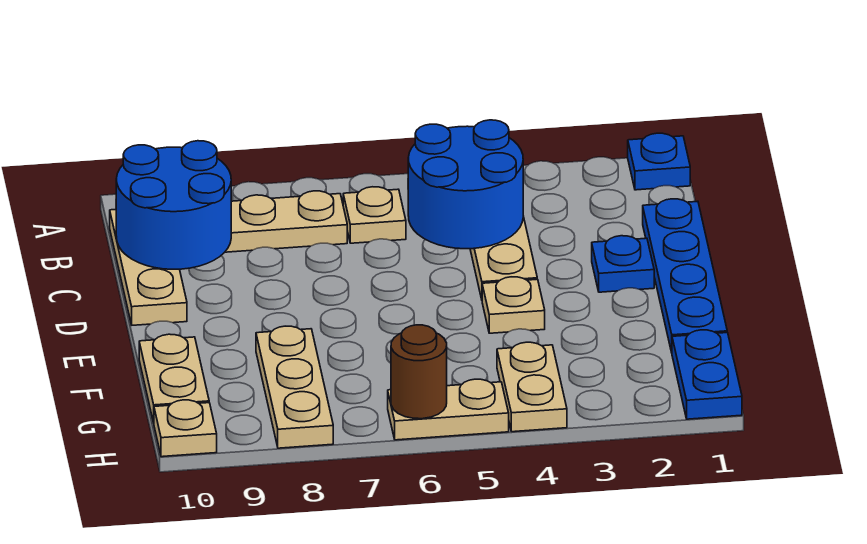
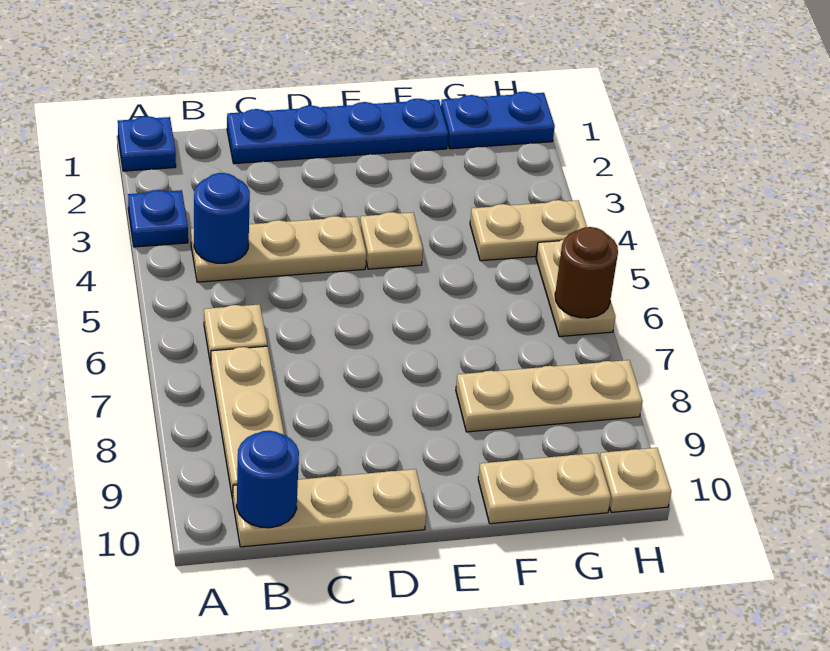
blue round brick B4:C5 level 2 -> blue round brick B4 level 2
blue round brick B9:C10 level 2 -> blue round brick B10 level 2
blue plate D2 level 1 -> blue plate A3 level 1

